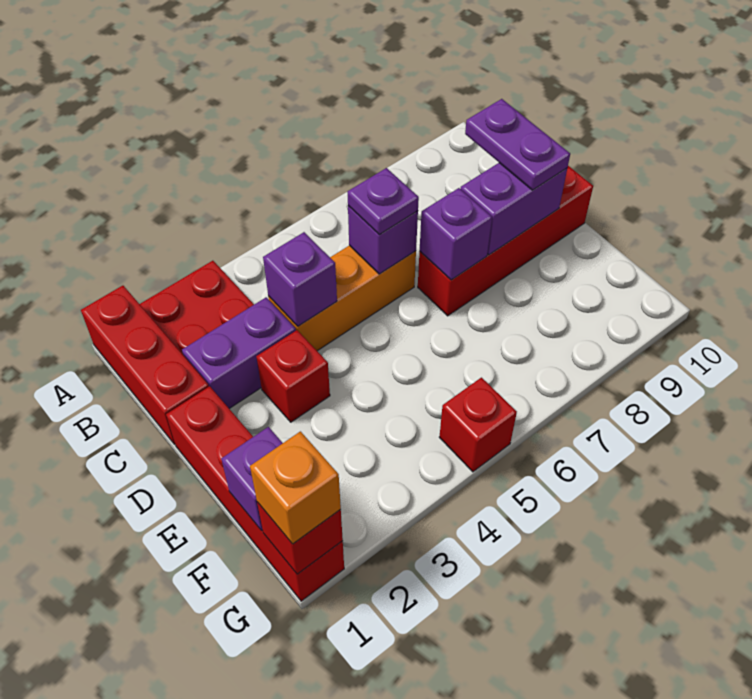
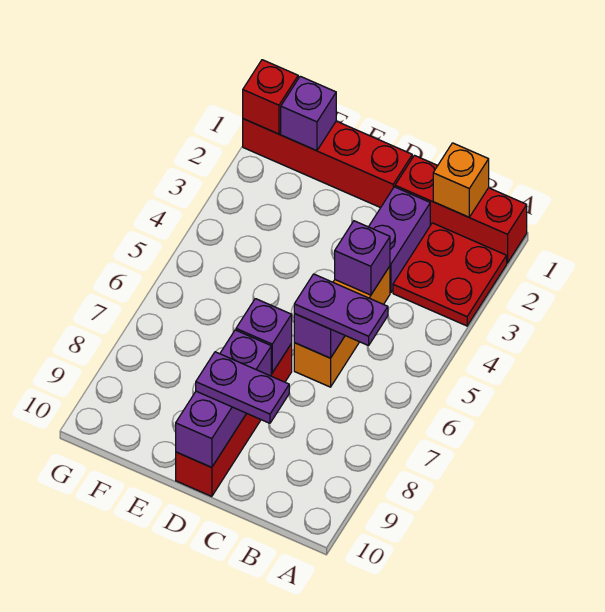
purple plate C6 level 3 -> purple plate B6:C6 level 3
red brick D3 level 1 -> none
purple brick D8:D9 level 2 -> purple brick D8:D10 level 2
orange brick G1 level 3 -> orange brick B1 level 2
red brick G5 level 1 -> none

